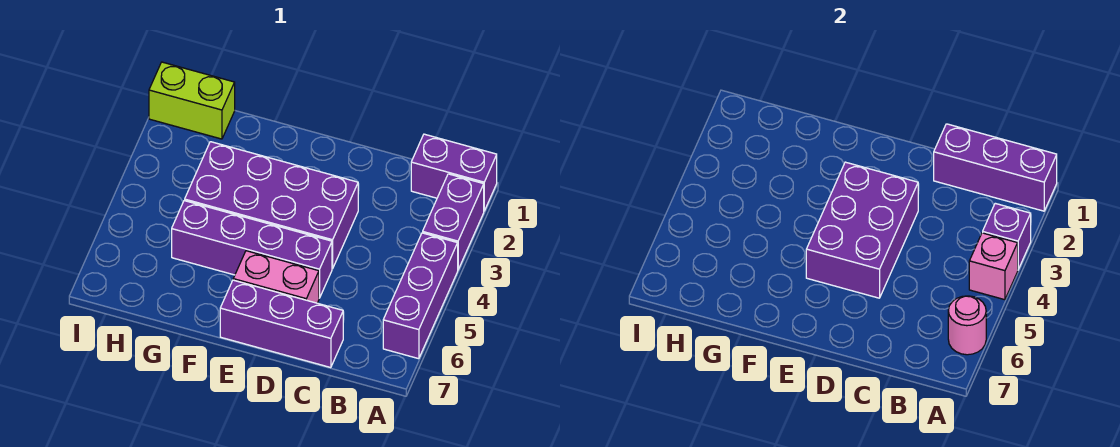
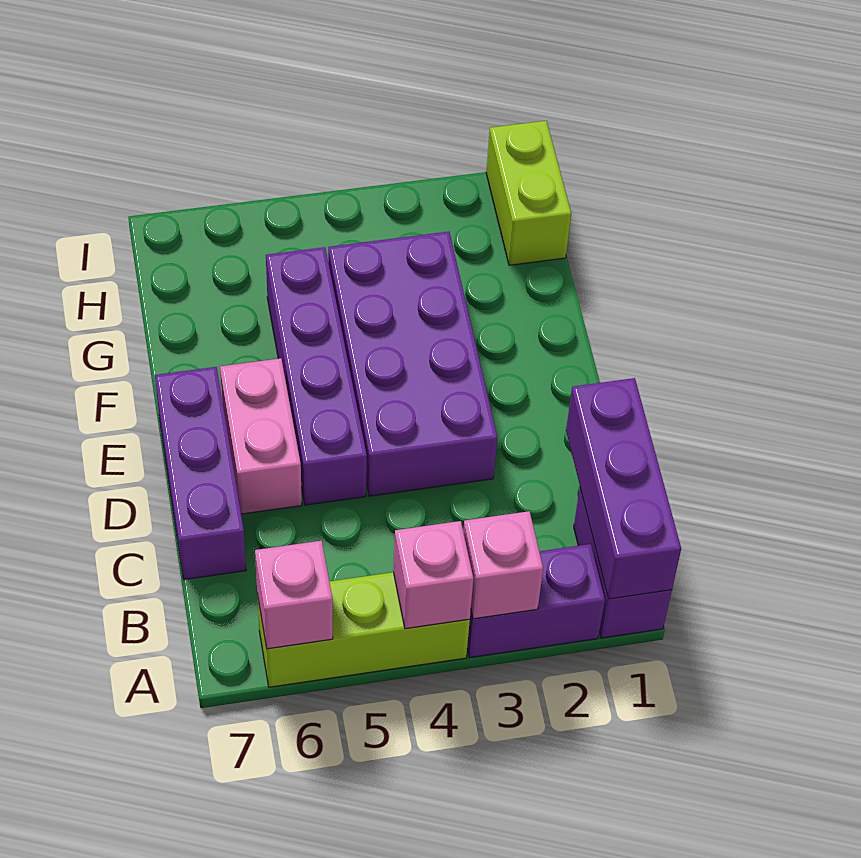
purple brick A3 level 2 -> pink brick A3 level 2
purple brick A4:A6 level 1 -> lime brick A4:A6 level 1
pink round brick A6 level 2 -> pink brick A6 level 2
purple brick D3:E5 level 2 -> none

